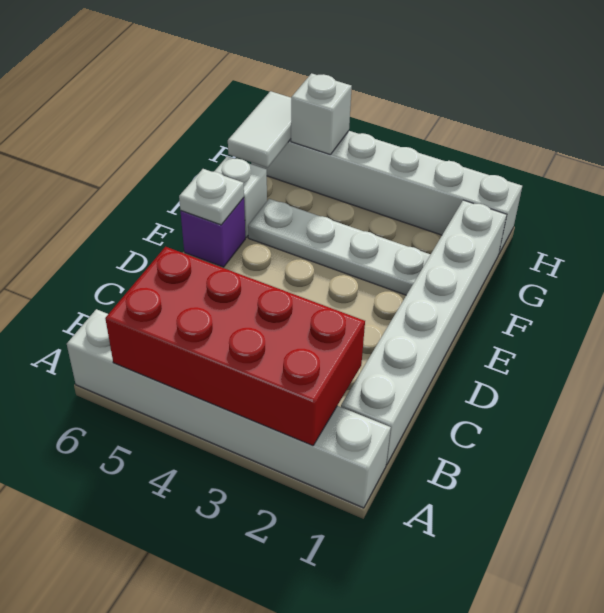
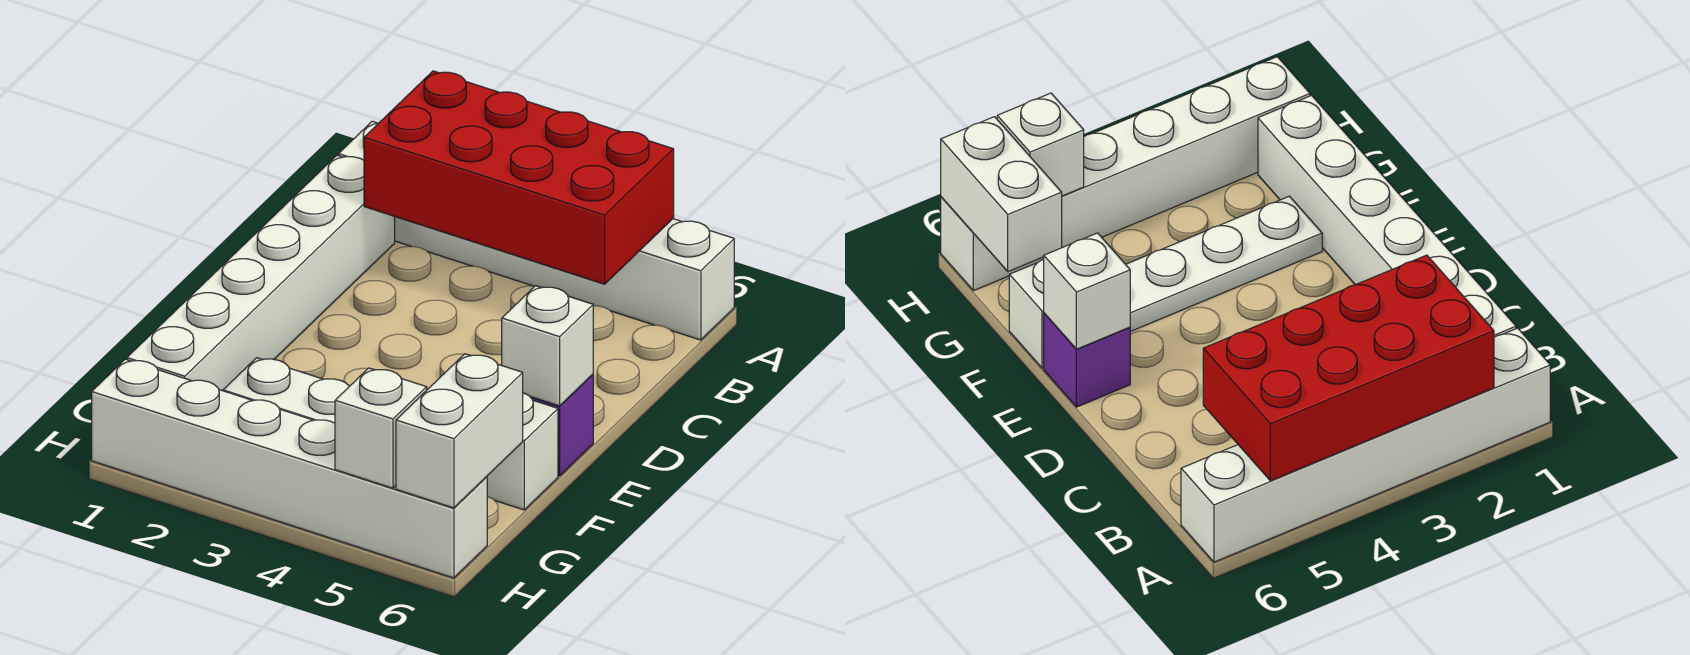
white plate E6 level 2 -> white brick E6 level 2
white tile G6:H6 level 2 -> white brick G6:H6 level 2

